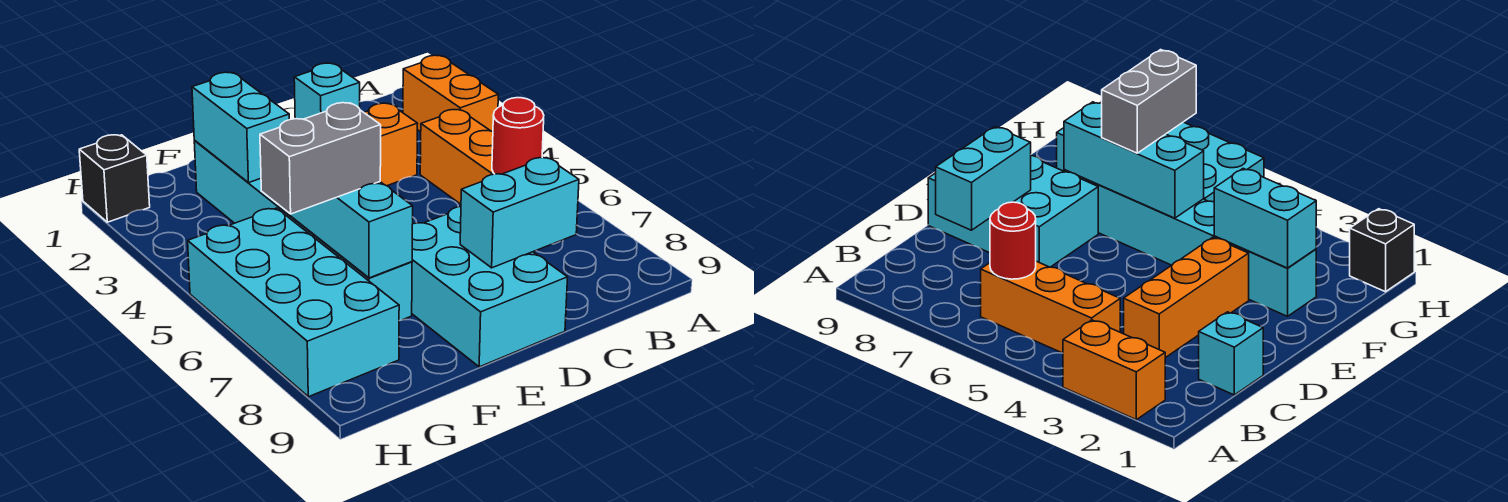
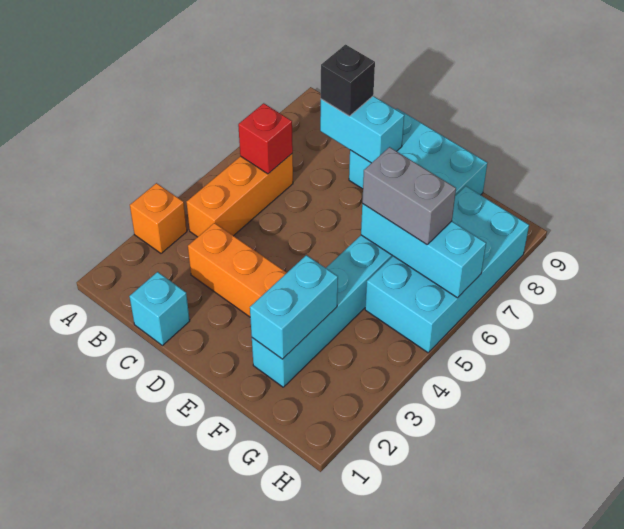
orange brick A2:A3 level 1 -> orange brick A3 level 1
red round brick B6 level 2 -> red brick B6 level 2
cyan brick D7:E9 level 1 -> cyan brick D8:F9 level 1
cyan brick F5:F7 level 2 -> cyan brick F6:H6 level 2
black brick H1 level 1 -> black brick C8 level 3

